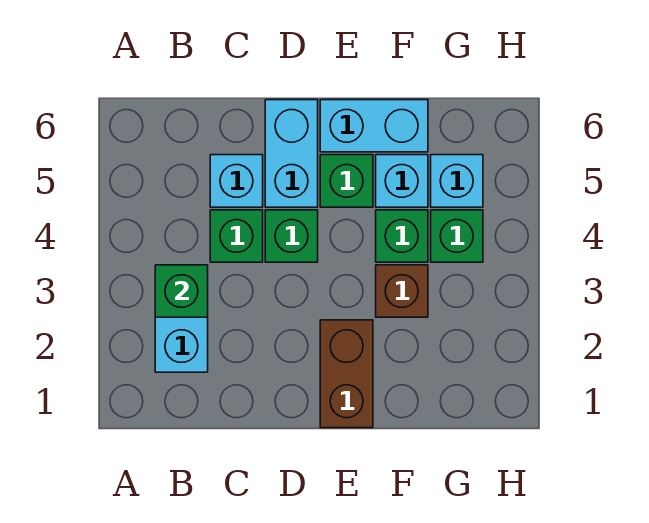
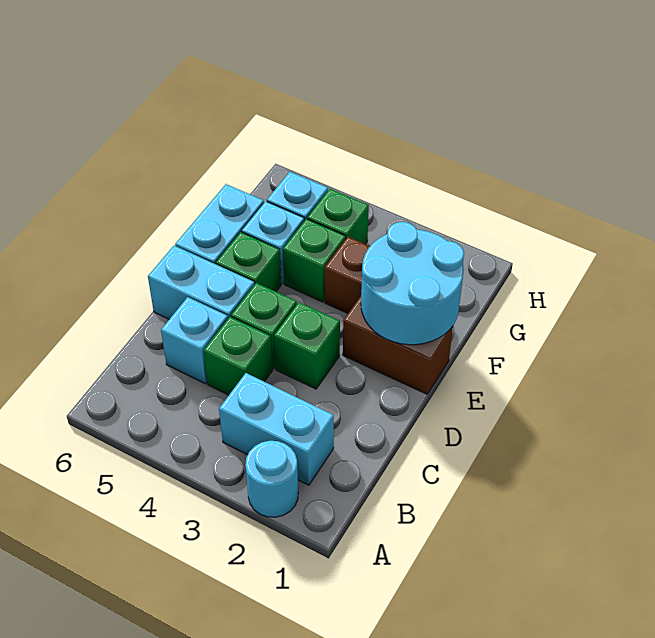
none -> cyan round brick A2 level 1
green brick B3 level 2 -> green brick D3 level 1
none -> cyan round brick E1:F2 level 2

